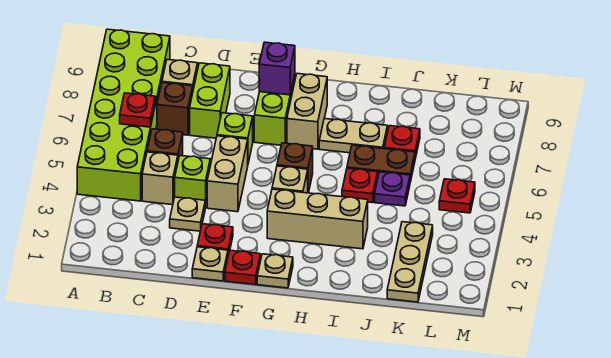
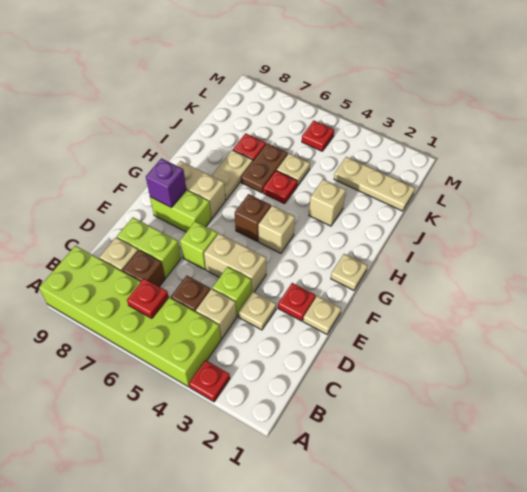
red plate F1 level 1 -> red plate A3 level 1
tan brick G3:I3 level 1 -> tan brick I3 level 1
purple plate J5 level 1 -> tan plate J5 level 1

